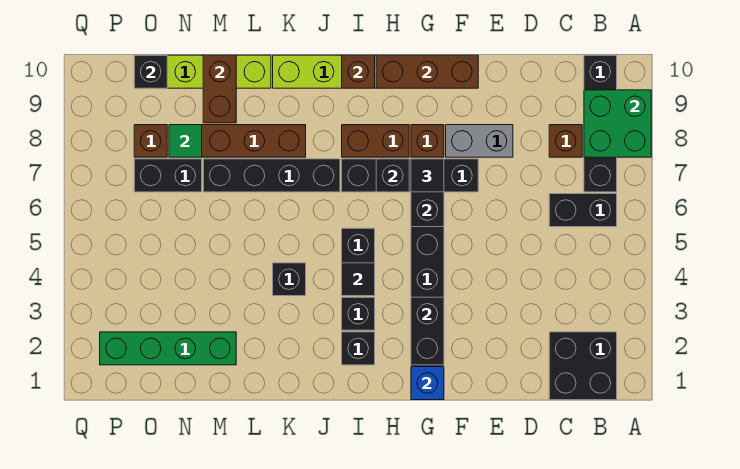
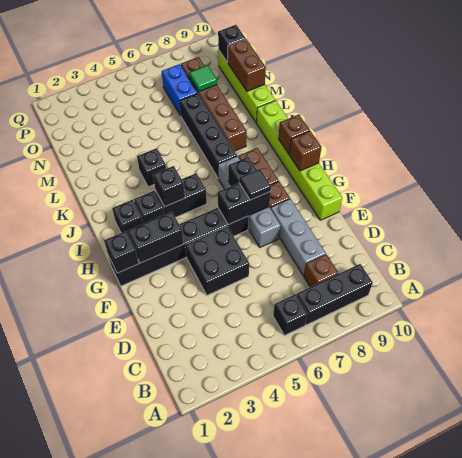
green brick A8:B9 level 2 -> none
black brick B1:C2 level 1 -> black brick E4:F5 level 1
black brick B6:C6 level 1 -> black brick B6 level 1
black brick B7:B10 level 1 -> black brick B7:B9 level 1
grey brick E8:F8 level 1 -> grey brick D8:F8 level 1
black brick F7:I7 level 1 -> grey brick F7:I7 level 1
brown brick F10:H10 level 2 -> brown brick H10 level 2
blue brick G1 level 2 -> black brick G1 level 2
black tile I4 level 2 -> black brick I4 level 2
green brick M2:P2 level 1 -> none
brown brick M9:M10 level 2 -> brown brick M10:N10 level 2
black brick N7:O7 level 1 -> blue brick N7:O7 level 1

